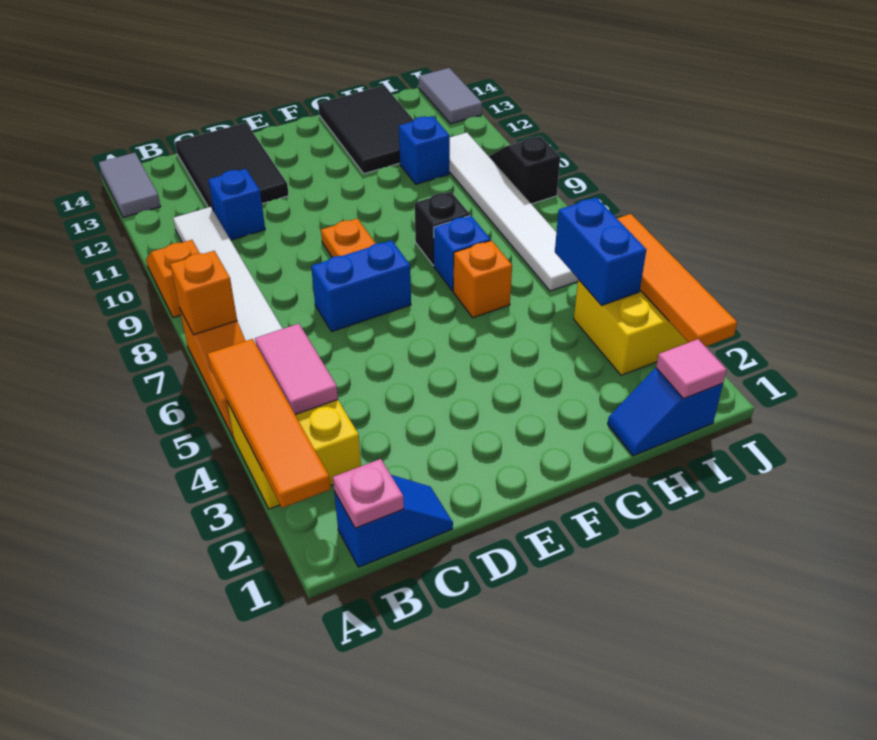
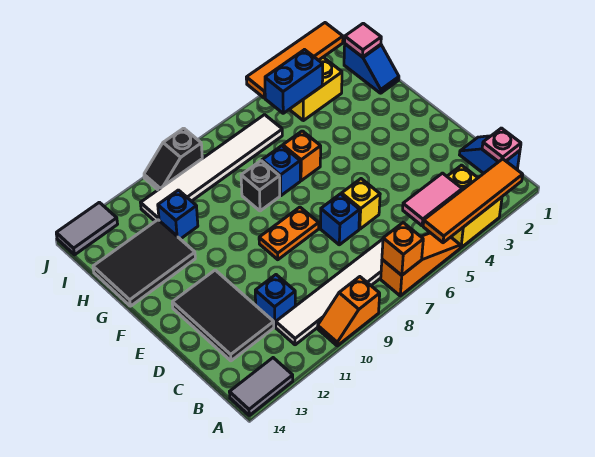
black tile C12:D14 level 1 -> black tile C12:E13 level 1
none -> yellow brick D6 level 1
blue brick D7:E7 level 1 -> blue brick D7 level 1

